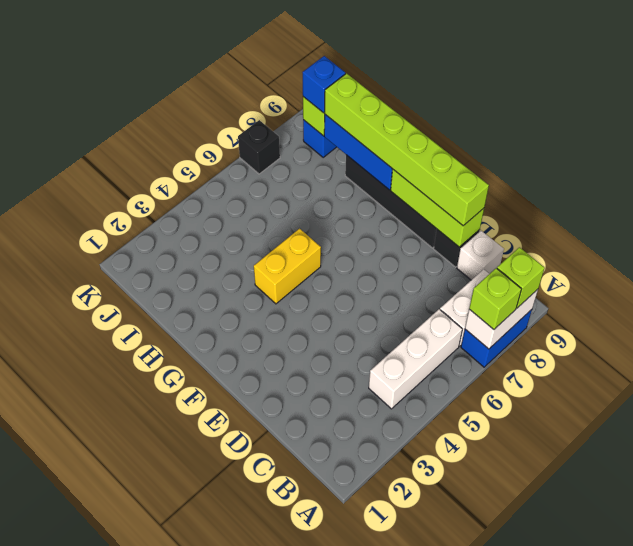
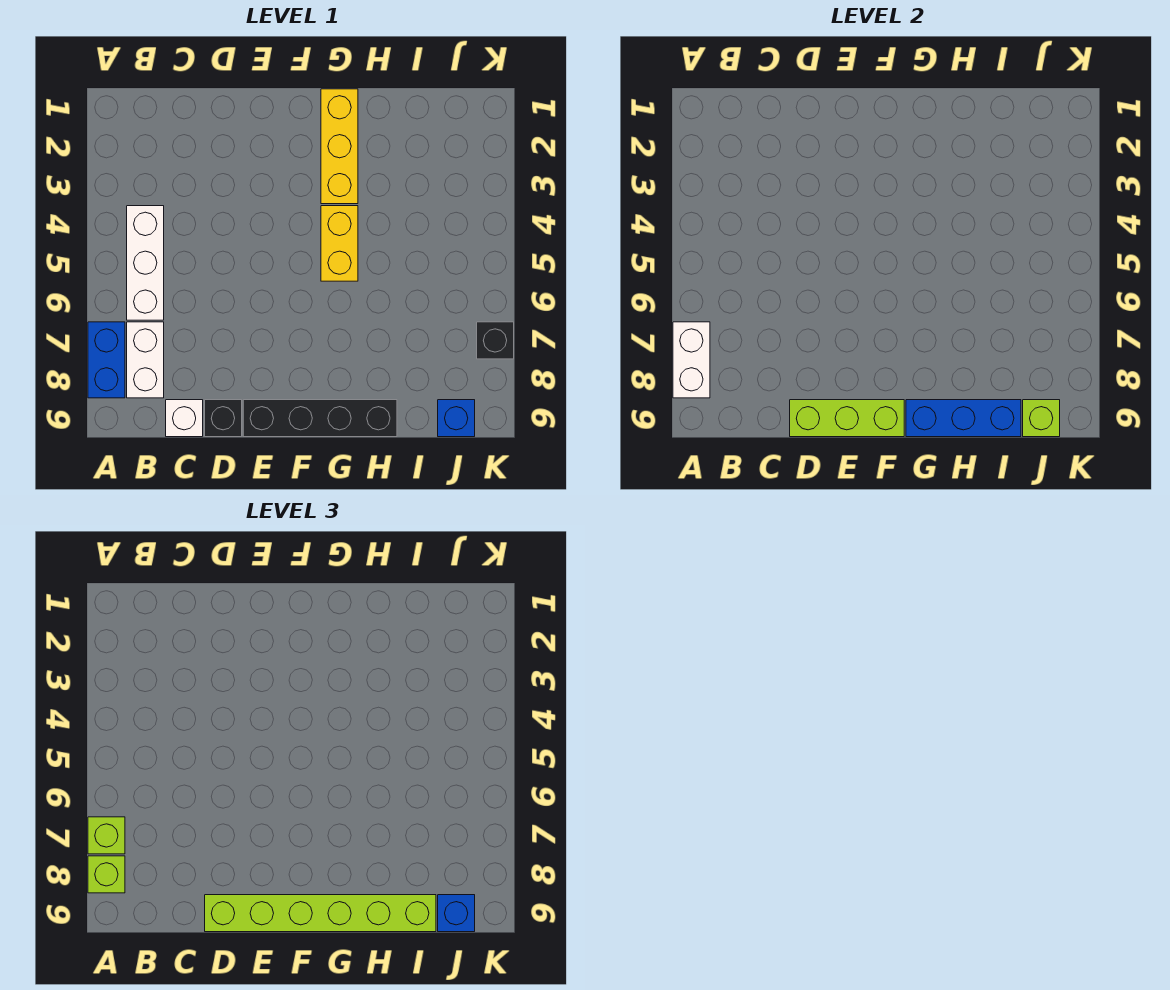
none -> yellow brick G1:G3 level 1

